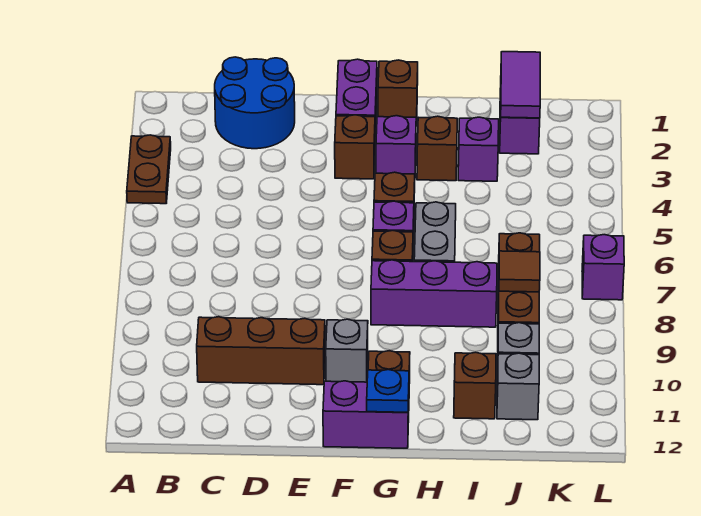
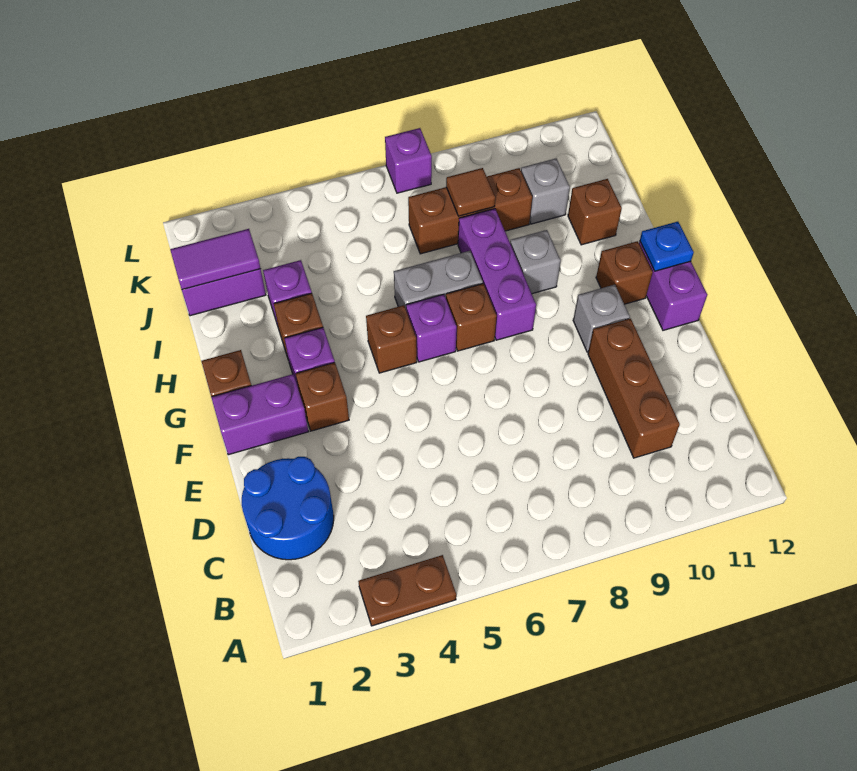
grey brick J11 level 1 -> grey brick H9 level 1

